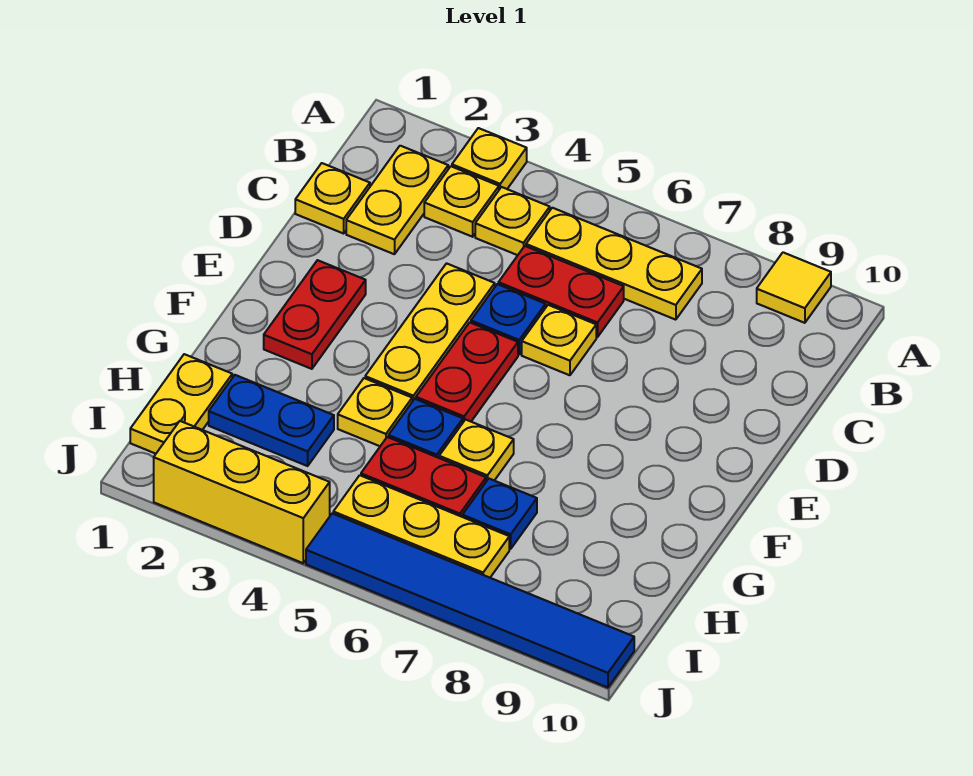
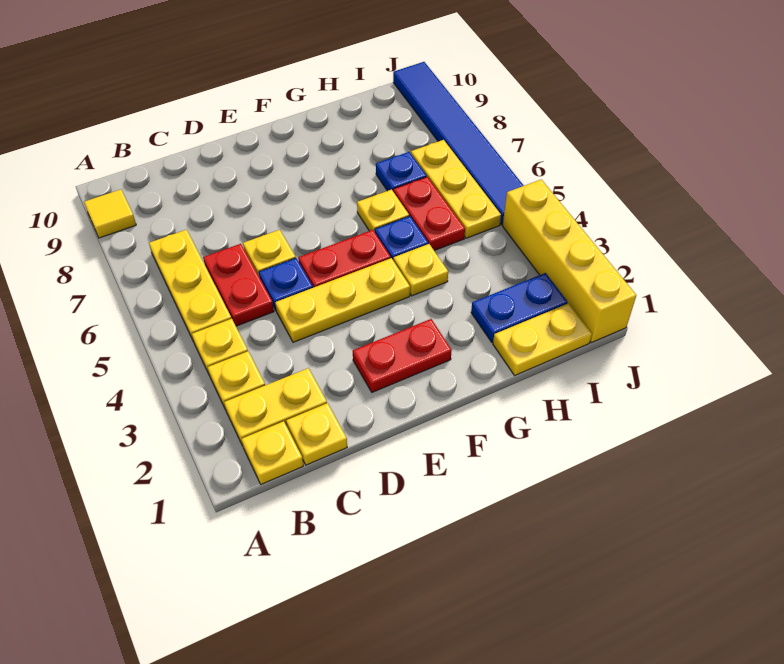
yellow plate A3 level 1 -> yellow plate B1 level 1
blue plate H2:H3 level 1 -> blue plate H2:I2 level 1
yellow brick J2:J4 level 1 -> yellow brick J1:J4 level 1

